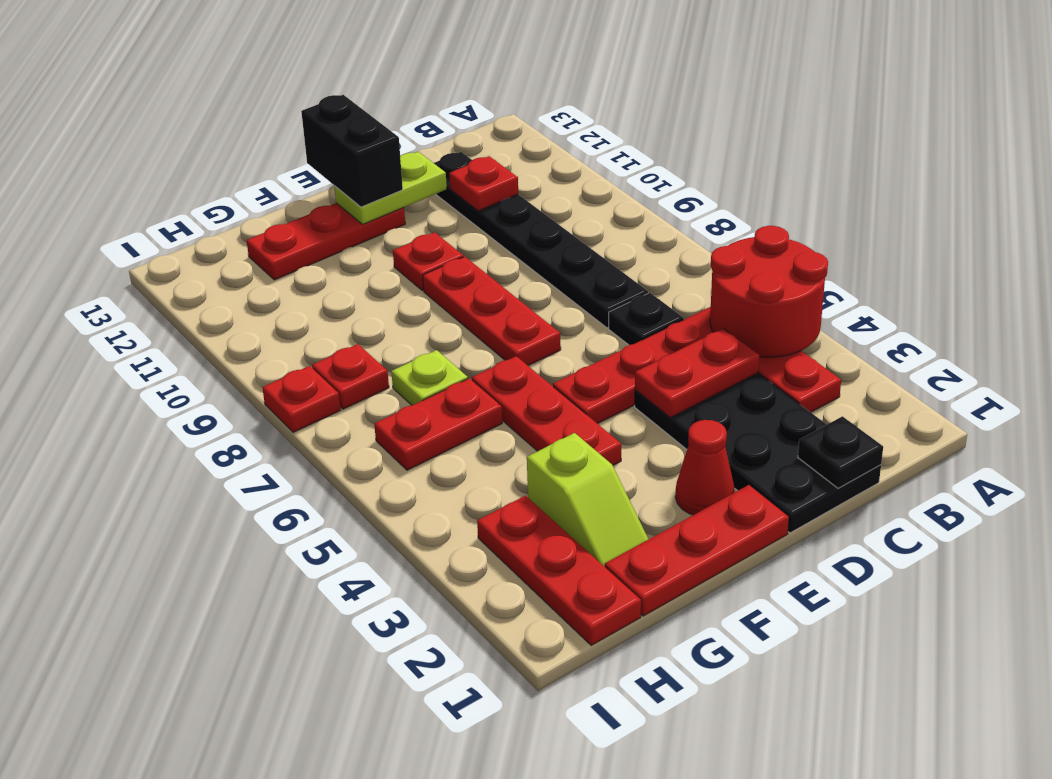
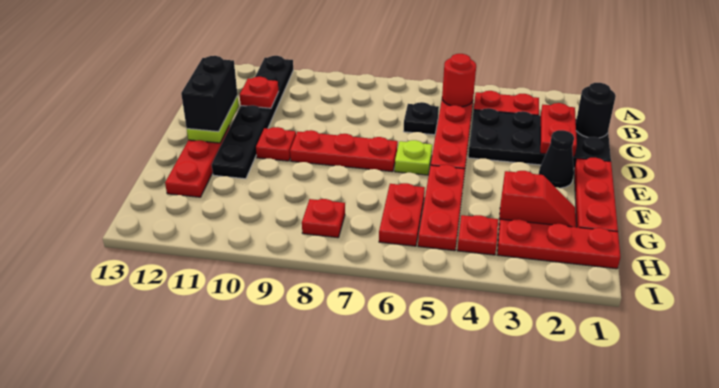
red round brick A4:B5 level 2 -> red round brick B5 level 2
black plate C1 level 2 -> black round brick C1 level 2
red plate C4:D4 level 2 -> red plate C2:D2 level 2
black plate C7:C12 level 1 -> black plate A11:F11 level 1
red cone E2 level 1 -> black cone E2 level 1
black brick E12:E13 level 3 -> black brick D12:E12 level 3
red plate F4:F6 level 1 -> red plate F5:H5 level 1
lime slope G2:G3 level 1 top 3 -> red slope G2:G3 level 1 top 3
lime plate G7 level 1 -> lime plate E6 level 1
red plate I8 level 1 -> red plate H4 level 1

